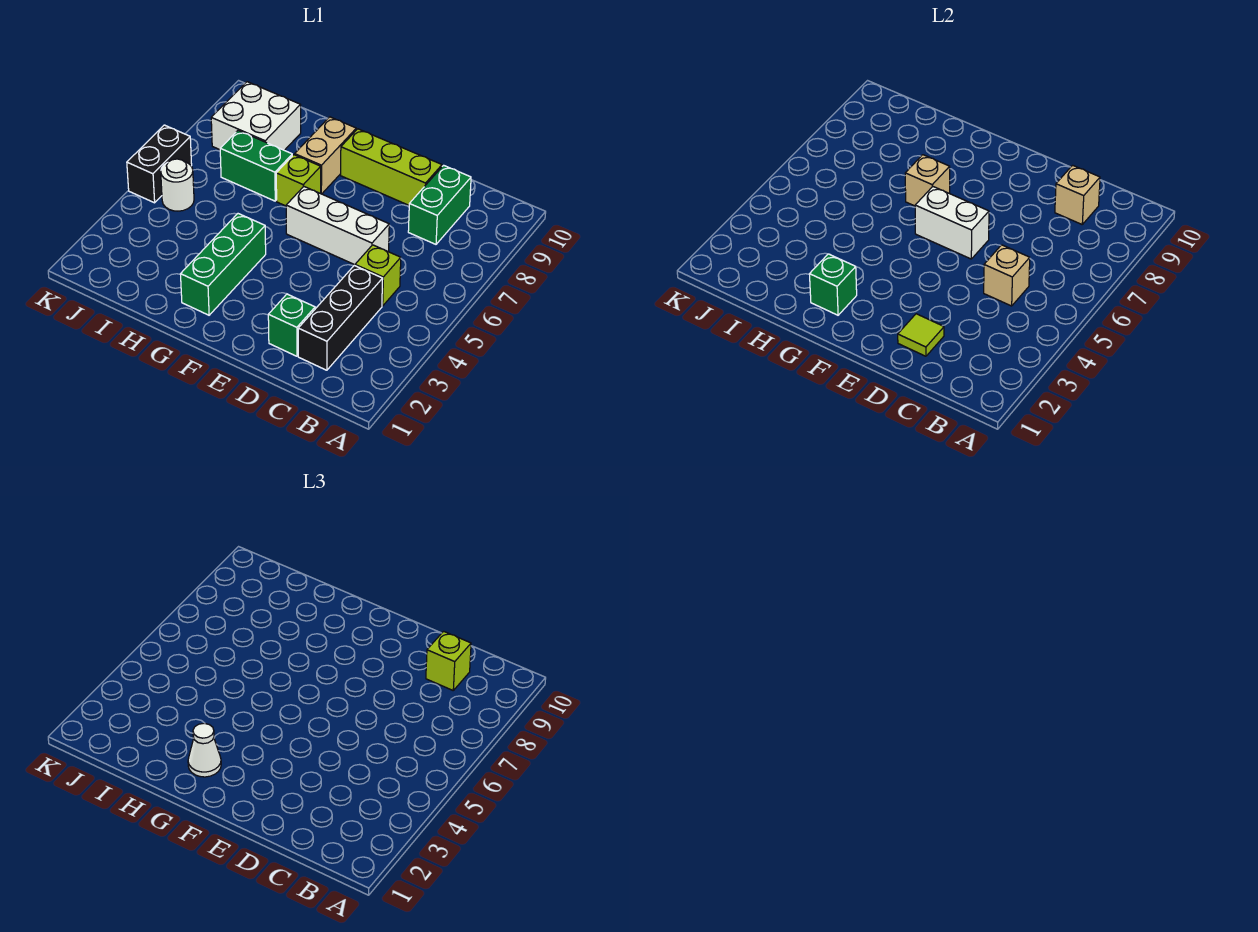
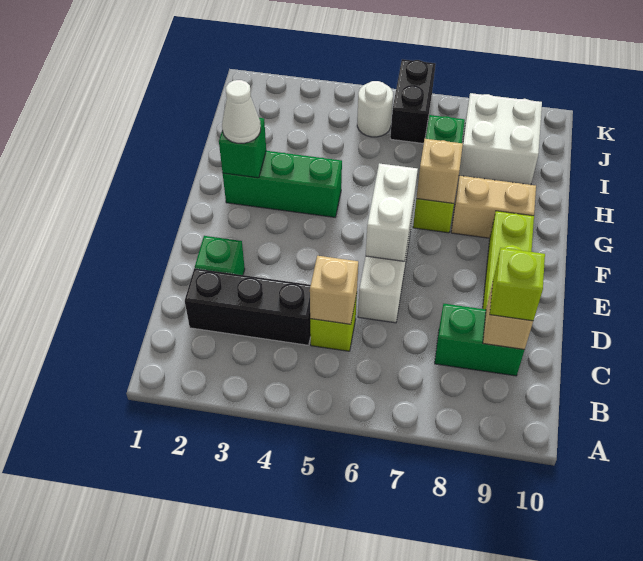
lime tile D2 level 2 -> none
black brick K5:K6 level 1 -> black brick J6:K6 level 1

